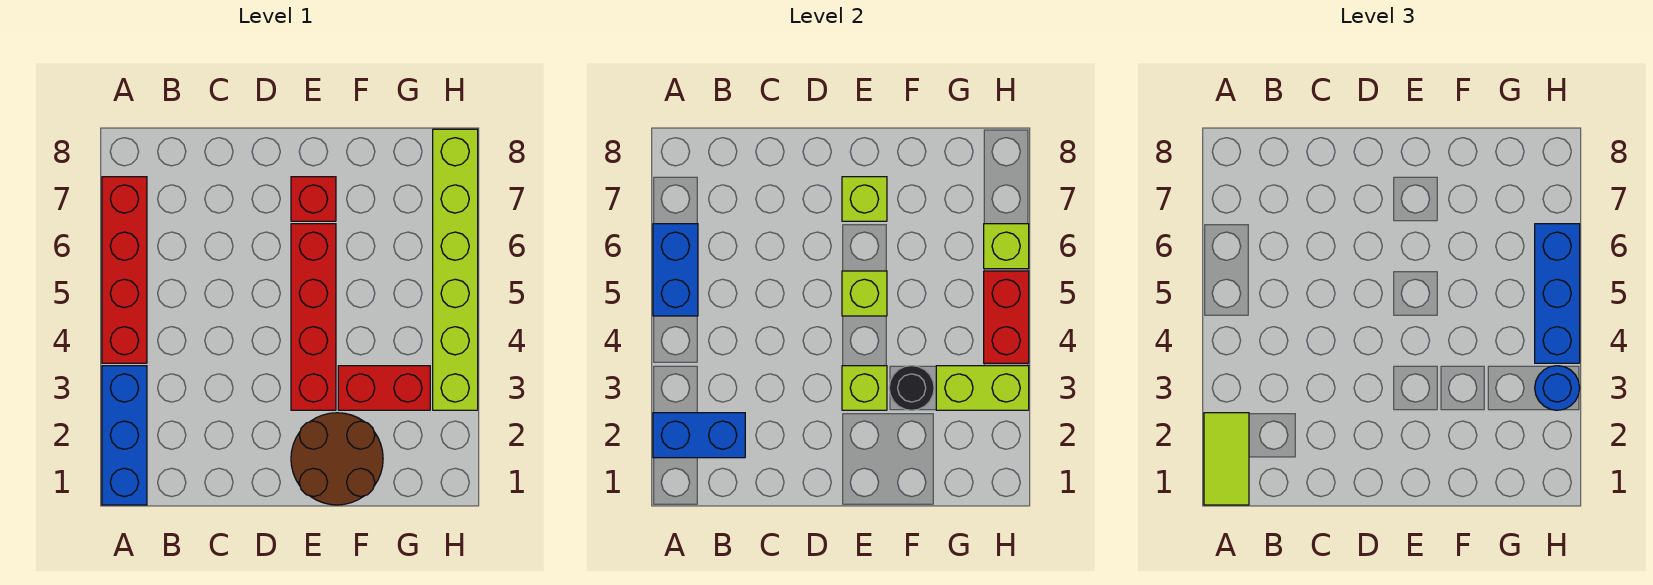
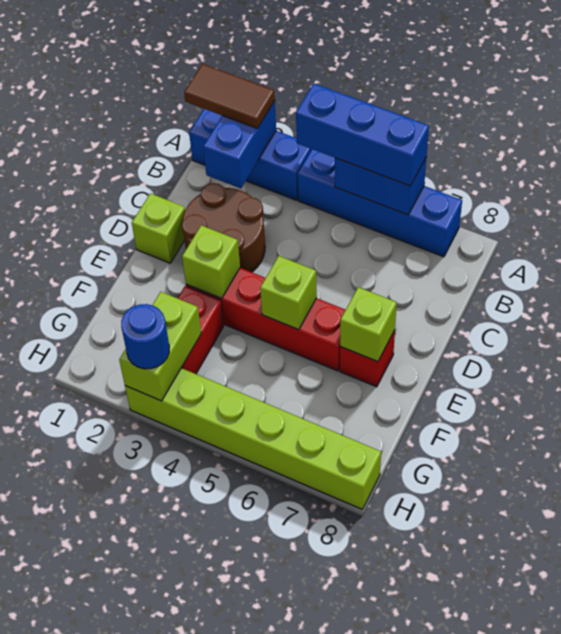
lime tile A1:A2 level 3 -> brown tile A1:A2 level 3
red brick A4:A7 level 1 -> blue brick A4:A7 level 1
brown round brick E1:F2 level 1 -> brown round brick C2:D3 level 1
black round brick F3 level 2 -> none
red brick H4:H5 level 2 -> none
blue brick H4:H6 level 3 -> blue brick A4:A6 level 3
lime brick H6 level 2 -> lime brick D1 level 1

